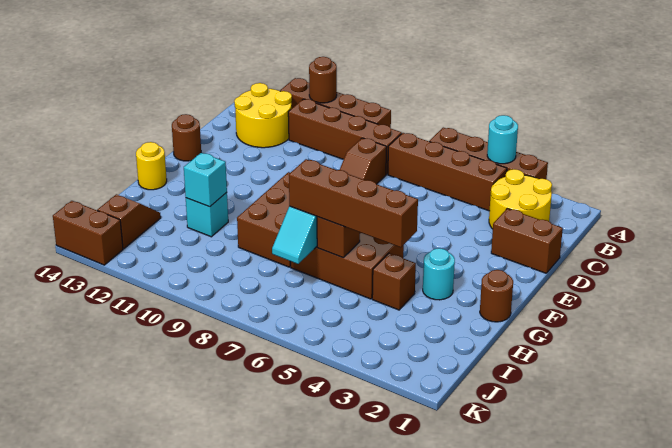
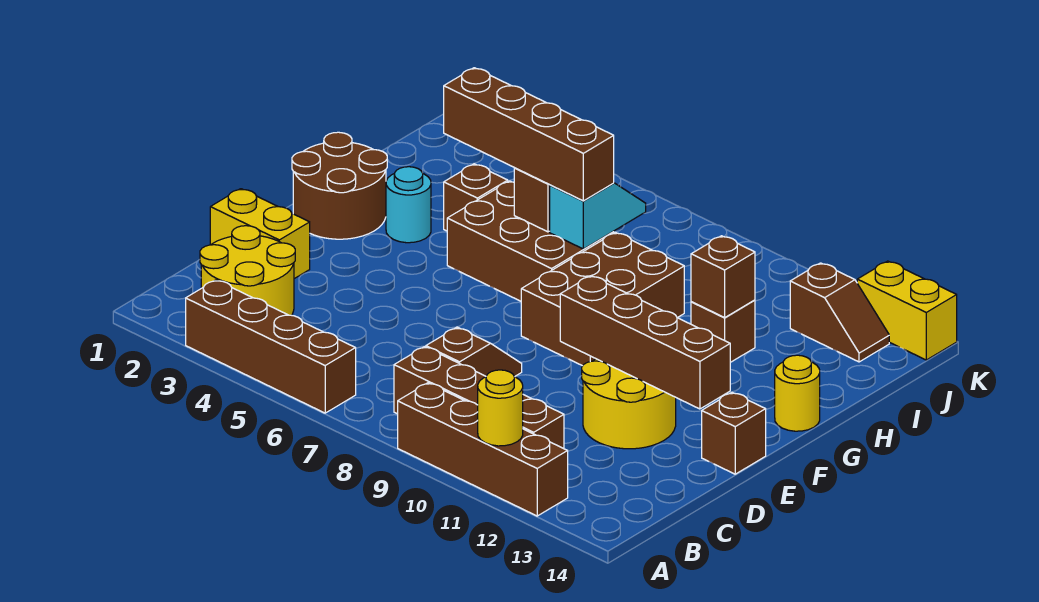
cyan round brick A4 level 2 -> none
brown round brick A11 level 2 -> yellow round brick A11 level 2
brown brick B4:B7 level 1 -> brown brick E10:E13 level 2
yellow round brick B12:C13 level 1 -> yellow round brick D11:E12 level 1
brown brick D1:D2 level 1 -> yellow brick D1:D2 level 1
brown round brick E14 level 1 -> brown brick E14 level 1
brown round brick G1 level 1 -> brown round brick F1:G2 level 1
cyan brick H11 level 1 -> brown brick H11 level 1
cyan brick H11 level 2 -> brown brick H11 level 2
brown slope I13:J13 level 1 top J -> brown slope J12:J13 level 1 top 12
brown brick K13:K14 level 1 -> yellow brick K13:K14 level 1

